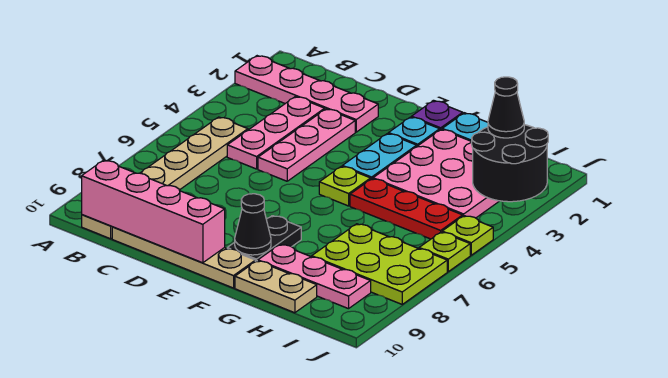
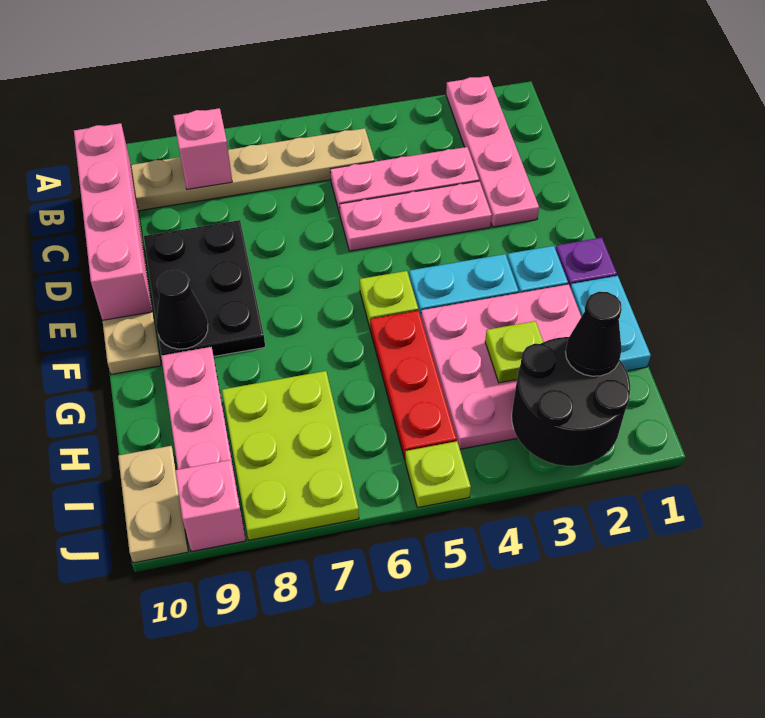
none -> pink brick B8 level 2
black plate F8:F9 level 1 -> black plate D8:F9 level 1
tan plate G10:H10 level 1 -> tan plate I10:J10 level 1
lime plate J6 level 1 -> lime plate H3 level 2
none -> pink brick J9 level 1

